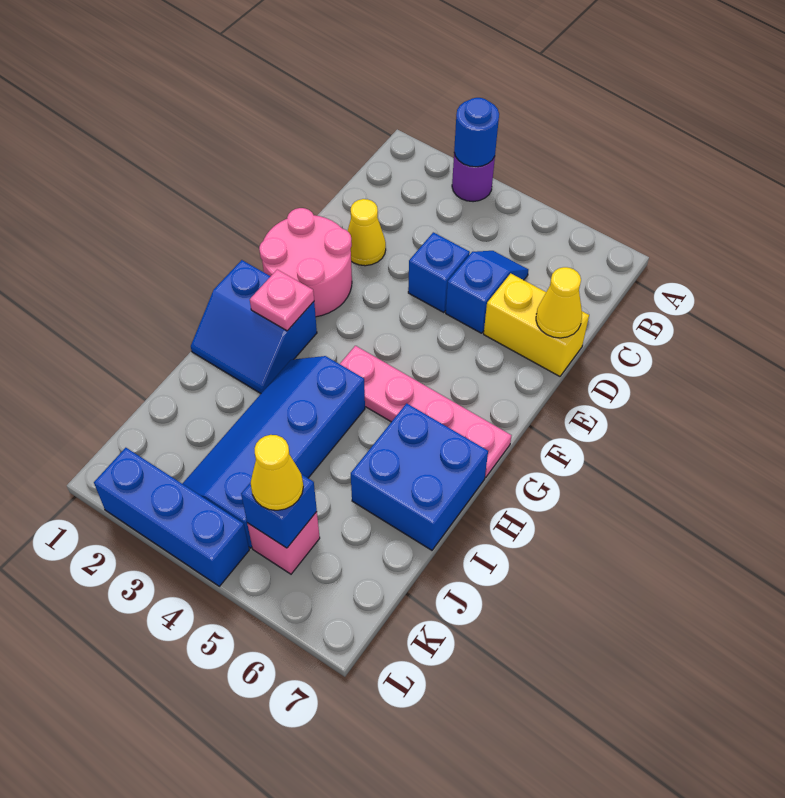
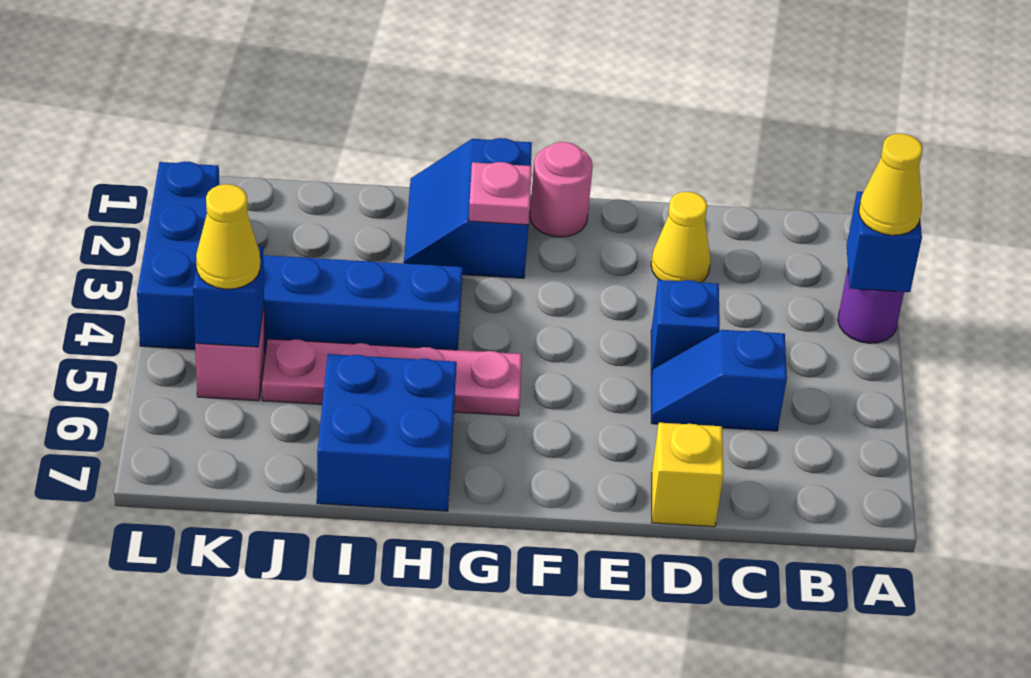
blue round brick A3 level 2 -> blue brick A3 level 2
blue slope C5:D5 level 1 top D -> blue slope C5:D5 level 1 top C
yellow brick D6:D7 level 1 -> yellow brick D7 level 1
yellow cone D7 level 2 -> yellow cone A3 level 3
pink round brick E1:F2 level 1 -> pink round brick F1 level 1
pink plate G4:G7 level 1 -> pink plate G5:J5 level 1

